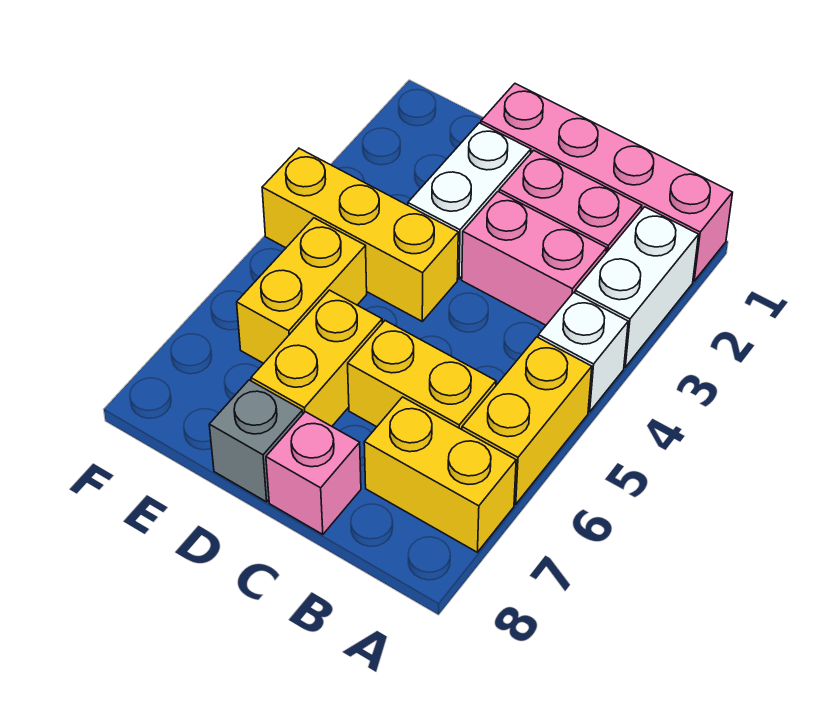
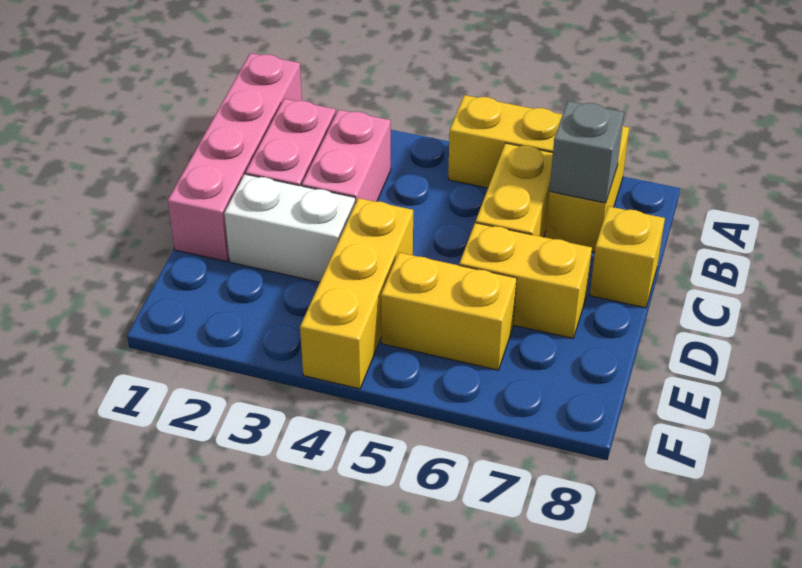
white brick A2:A3 level 1 -> none
white brick A4 level 1 -> none
pink brick C8 level 1 -> yellow brick C8 level 1
grey brick D8 level 1 -> grey brick B7 level 2

